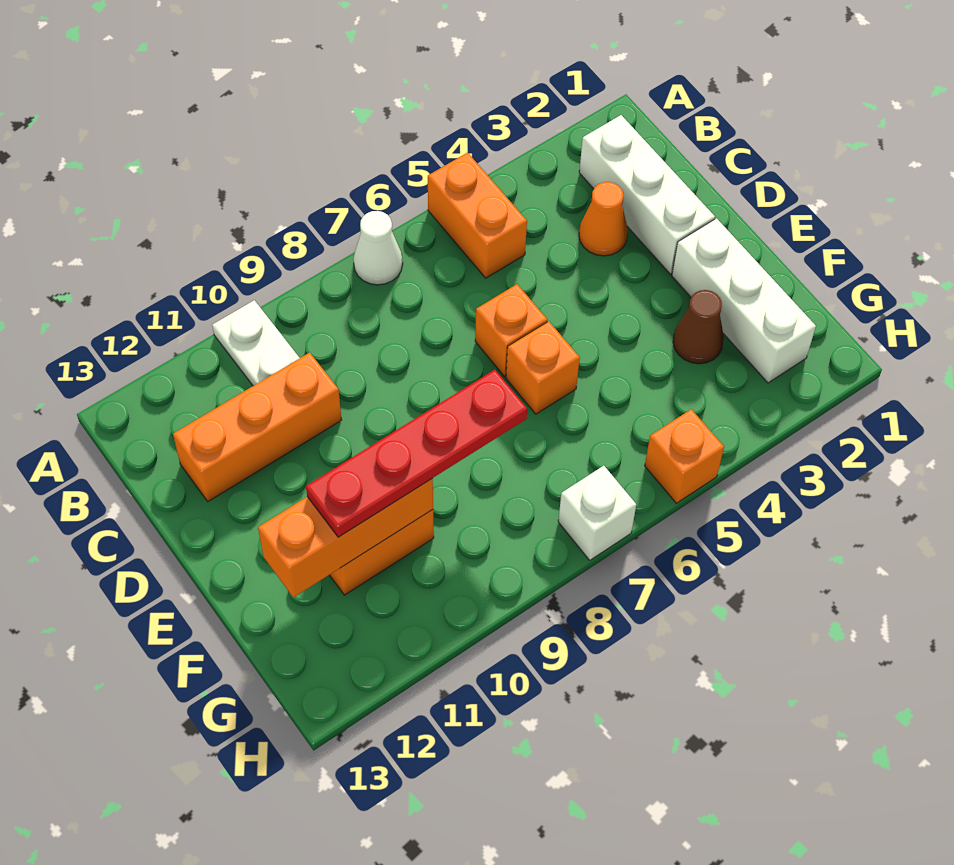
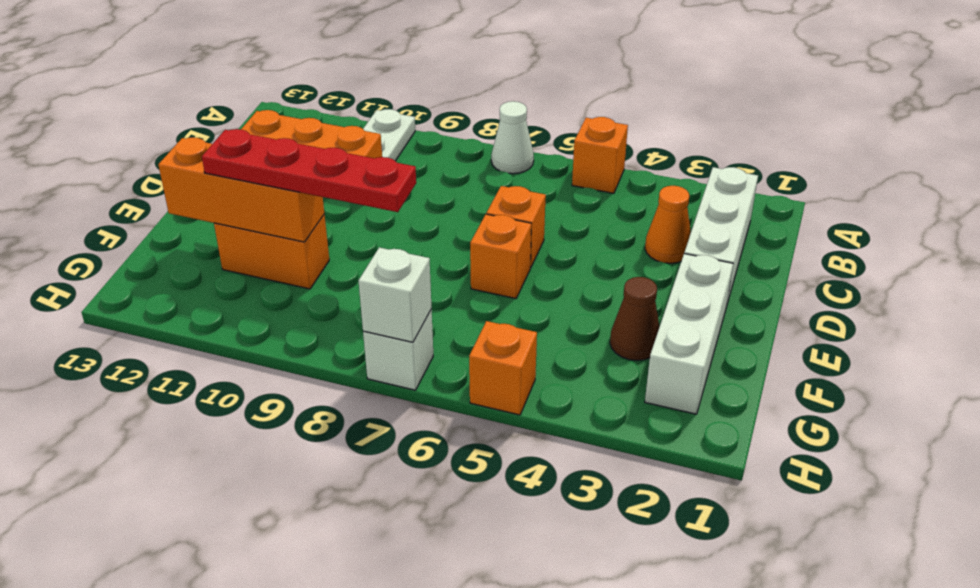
orange brick A5:B5 level 1 -> orange brick A5 level 1
none -> white brick H7 level 2

